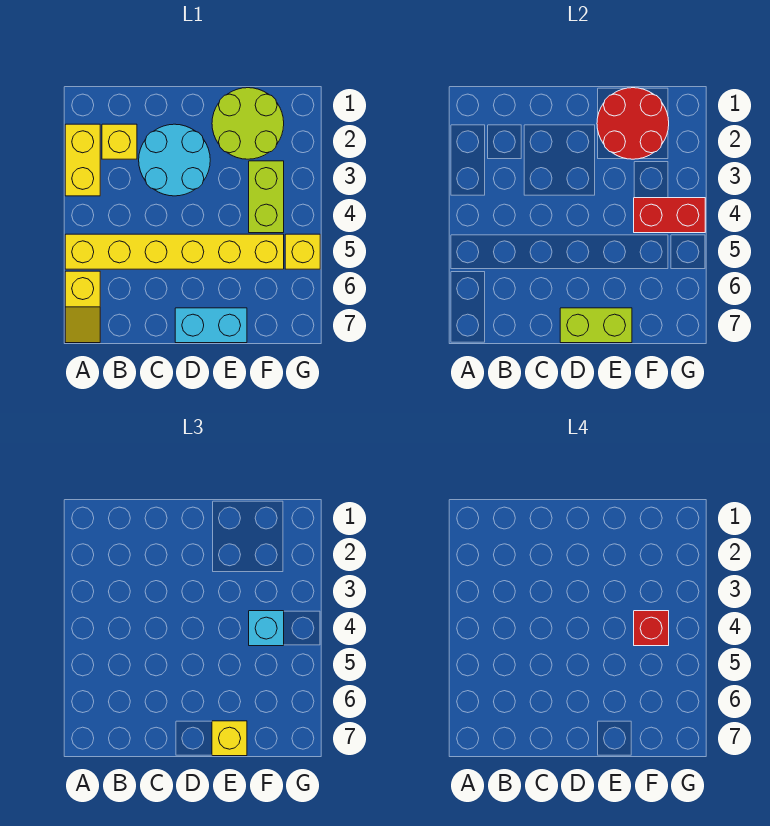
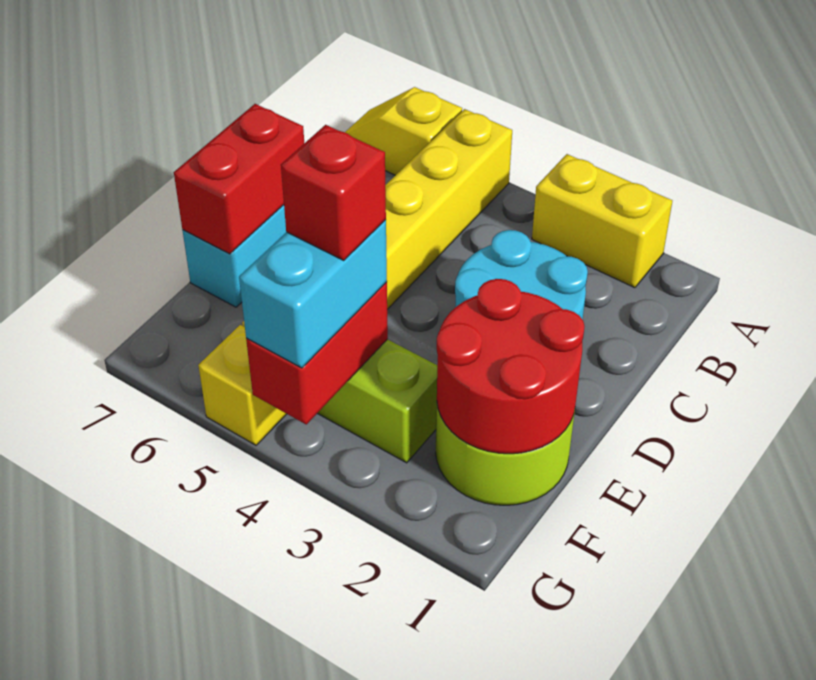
yellow brick B2 level 1 -> none
lime brick D7:E7 level 2 -> red brick D7:E7 level 2
yellow brick E7 level 3 -> none
cyan brick F4 level 3 -> cyan brick F4:G4 level 3

